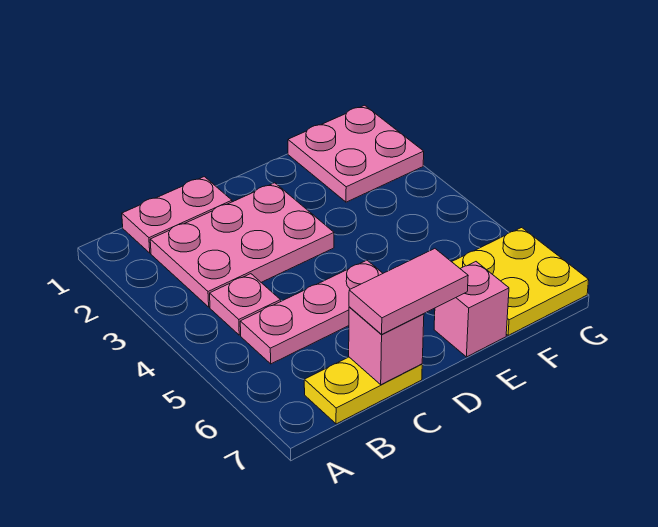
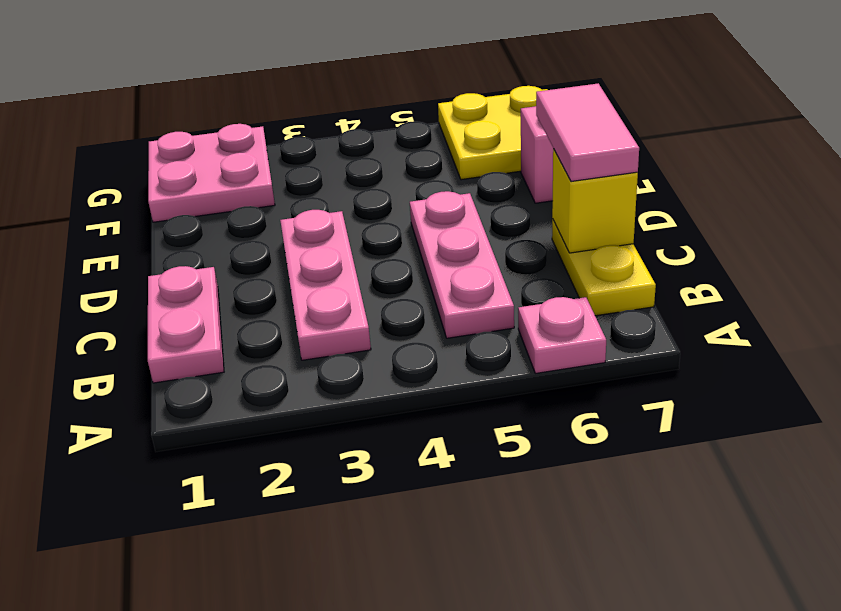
pink plate B2:D3 level 1 -> pink plate B3:D3 level 1
pink plate B4 level 1 -> pink plate A6 level 1
pink brick C7 level 2 -> yellow brick C7 level 2

